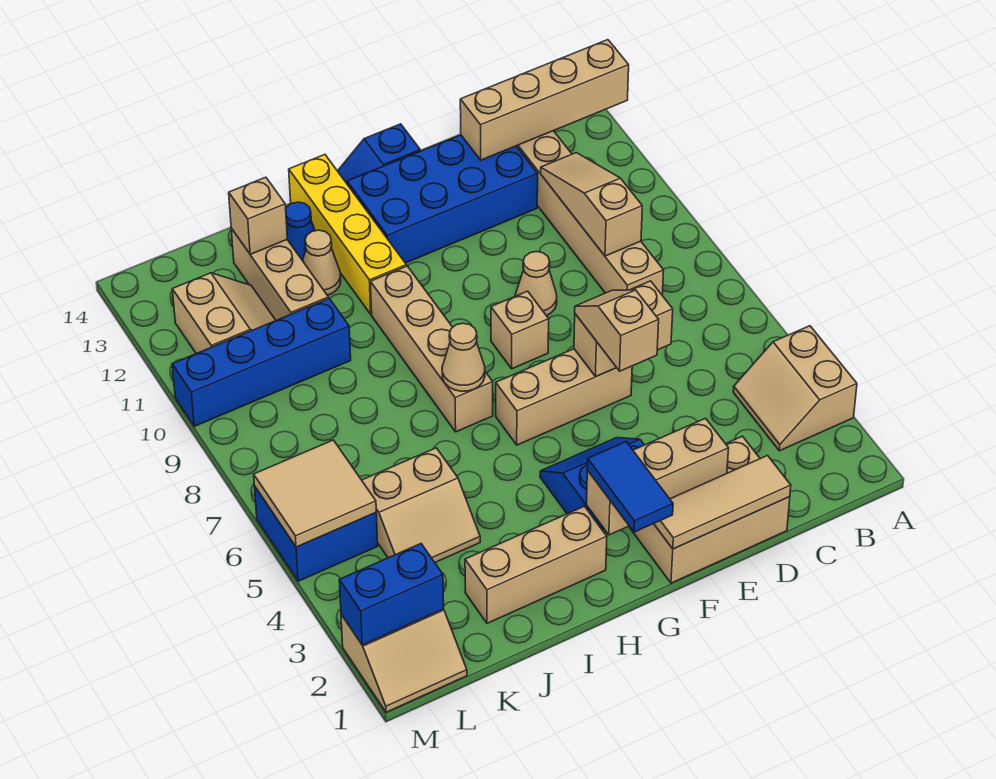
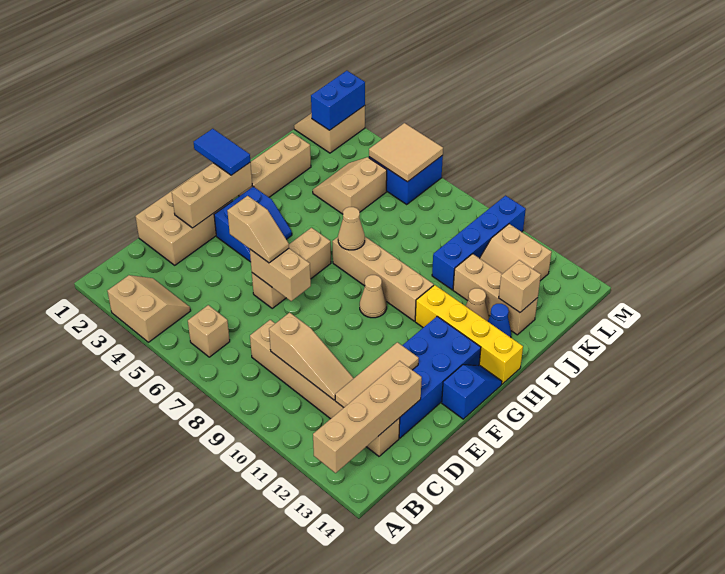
tan tile D1:F1 level 2 -> tan tile C12:E12 level 2
tan brick D6:E6 level 2 -> tan brick E6:E7 level 2
tan cone E9 level 1 -> tan cone G9 level 1
tan brick F8 level 1 -> tan brick B6 level 1

